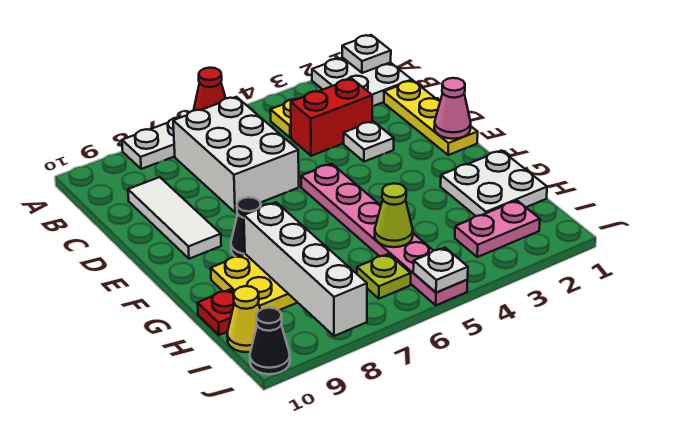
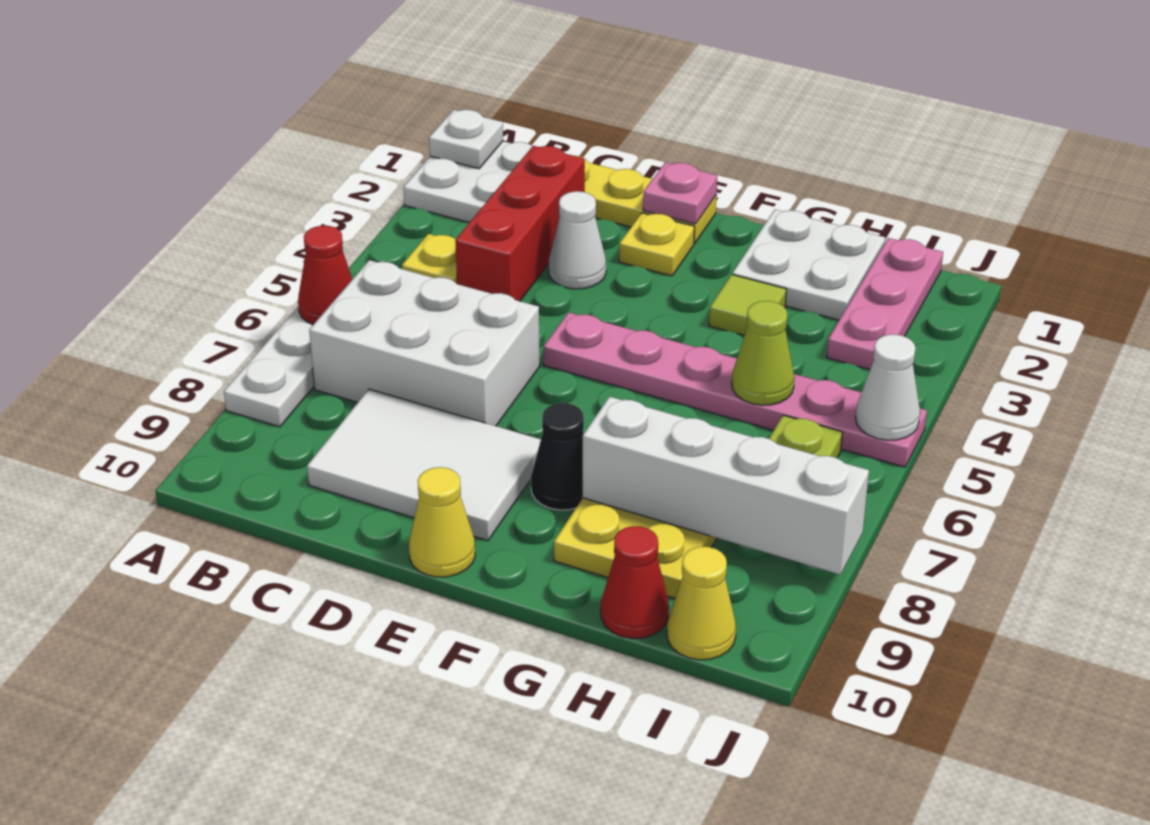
red brick C3:C4 level 1 -> red brick C2:C4 level 1
white tile C9:E9 level 1 -> white tile C8:E9 level 1
white plate D3 level 1 -> white cone D3 level 1
pink cone E1 level 2 -> pink plate E1 level 2
none -> yellow plate E2 level 1
none -> yellow cone E10 level 1
none -> lime tile G3 level 1
red plate H10 level 1 -> red cone H10 level 1
pink plate I2:I3 level 1 -> pink plate I1:I3 level 1
white plate J5 level 2 -> white cone J5 level 2
black cone J10 level 1 -> none

